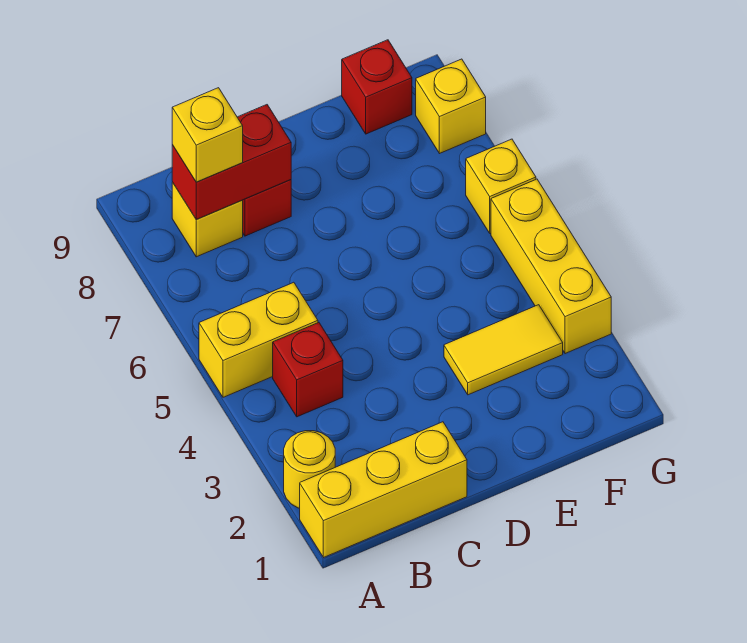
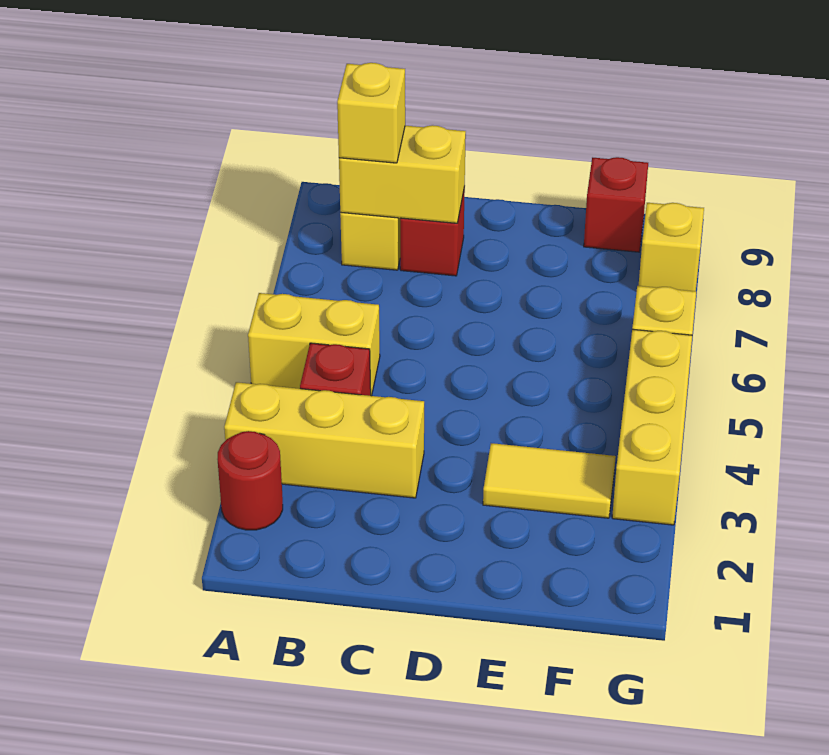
yellow brick A1:C1 level 1 -> yellow brick A3:C3 level 1
yellow round brick A2 level 1 -> red round brick A2 level 1
red brick B8:C8 level 2 -> yellow brick B8:C8 level 2

